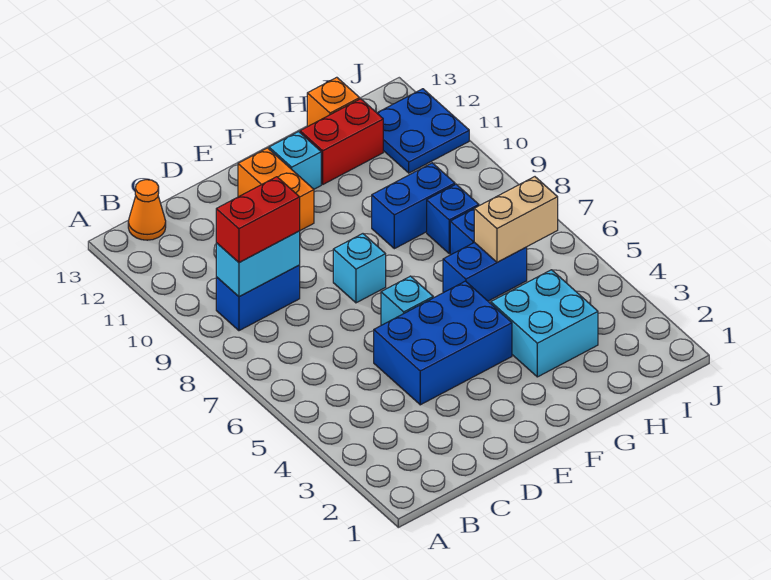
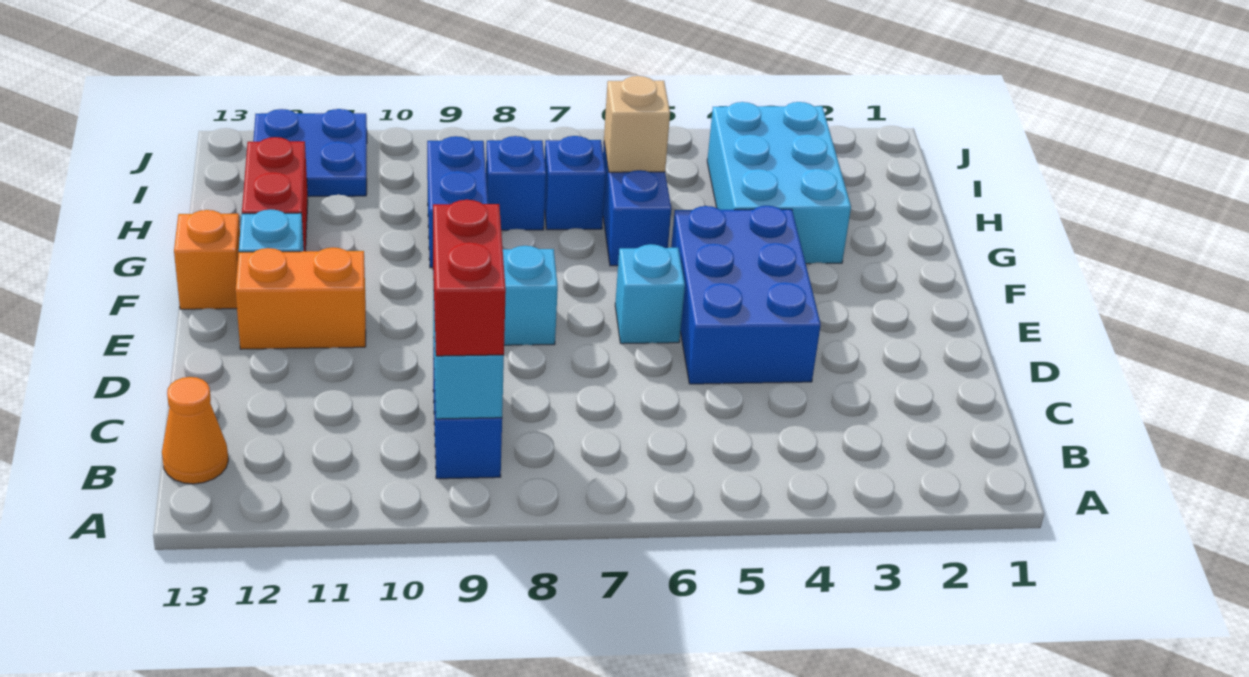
cyan brick G3:H4 level 1 -> cyan brick G3:I4 level 1
tan brick H6:I6 level 2 -> tan brick H6 level 2
orange brick H13 level 1 -> orange brick F13 level 1

